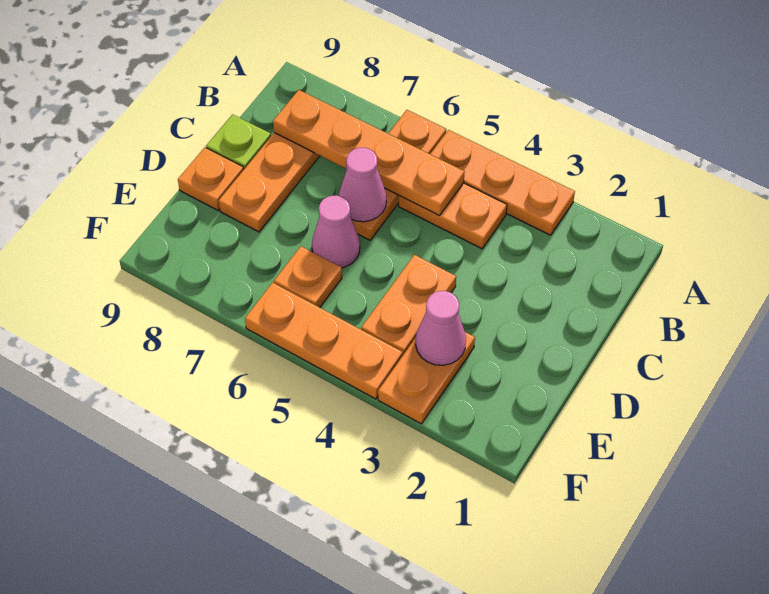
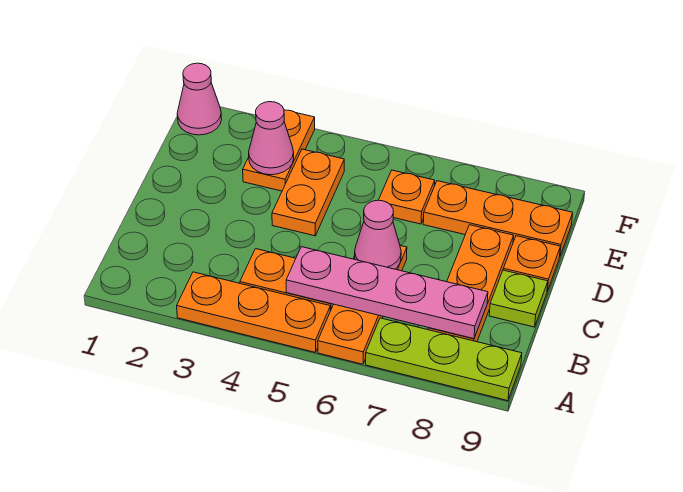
none -> lime plate A7:A9 level 1
orange plate B5:B8 level 2 -> pink plate B5:B8 level 2
pink cone D6 level 1 -> pink cone F1 level 1
orange plate F4:F6 level 1 -> orange plate E7:E9 level 1

